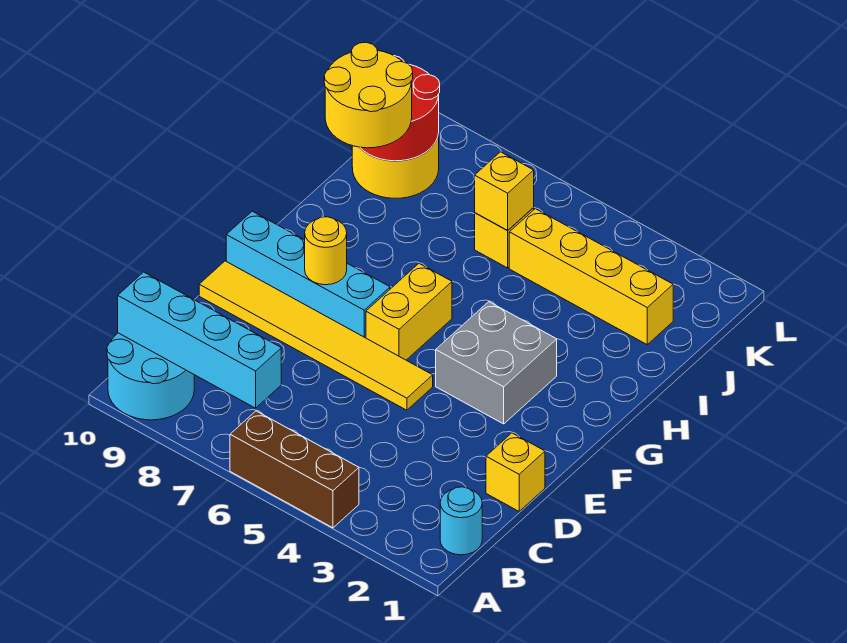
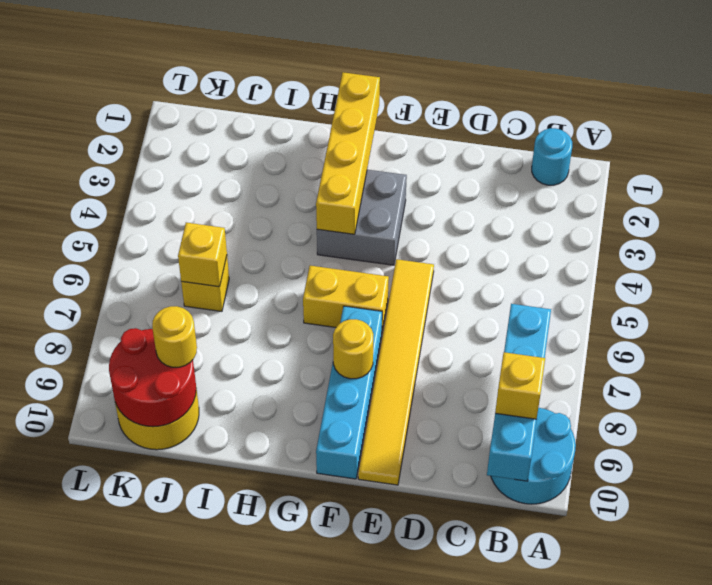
brown brick A4:A6 level 1 -> none
yellow brick D1 level 1 -> yellow brick B9 level 3
yellow round brick I9:J10 level 3 -> yellow round brick J9 level 3
yellow brick J2:J5 level 1 -> yellow brick G1:G4 level 2

